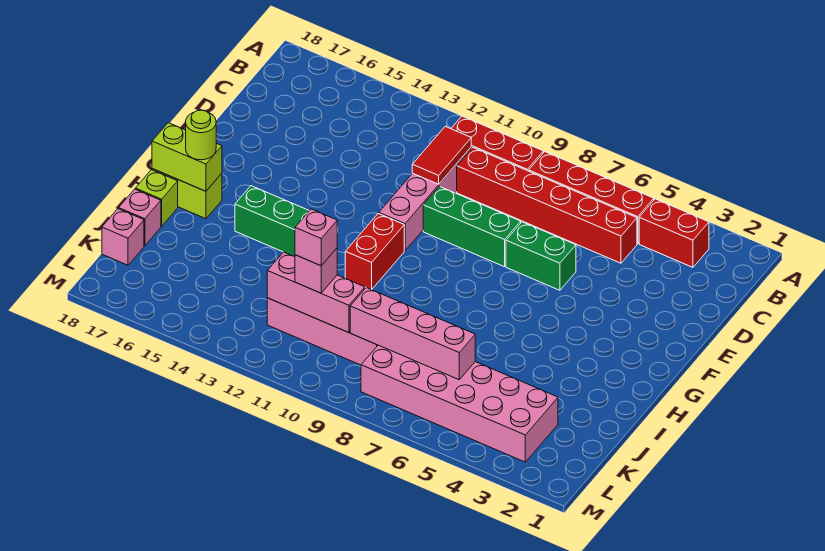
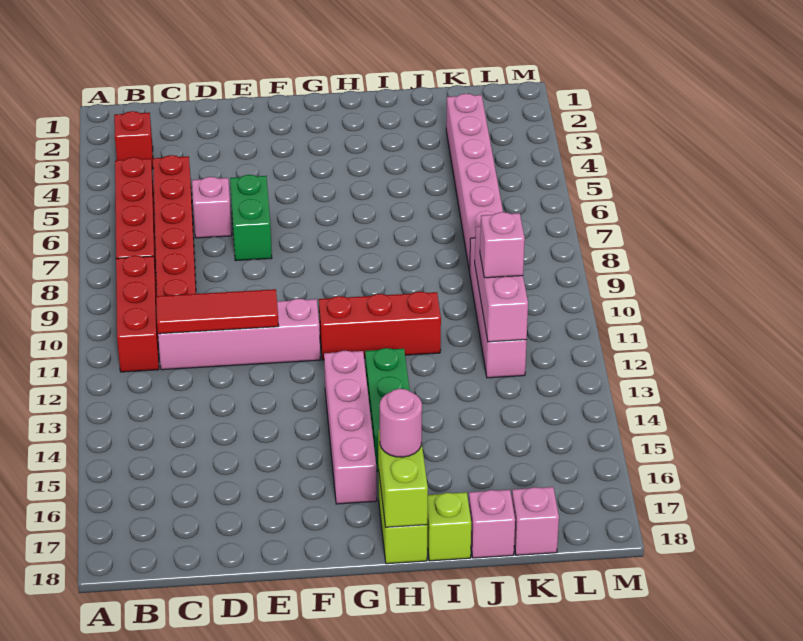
red brick B3:B4 level 1 -> red brick B3 level 1
red tile C11:D11 level 2 -> red tile C11:E11 level 2
green brick E8:E10 level 1 -> none
red brick G11:H11 level 1 -> red brick G11:I11 level 1
lime round brick H17 level 3 -> pink round brick H17 level 3
pink brick K3:L8 level 1 -> pink brick K3:K8 level 1
pink brick K6:K9 level 2 -> pink brick G13:G16 level 1
pink brick K11 level 4 -> pink brick D6 level 1

